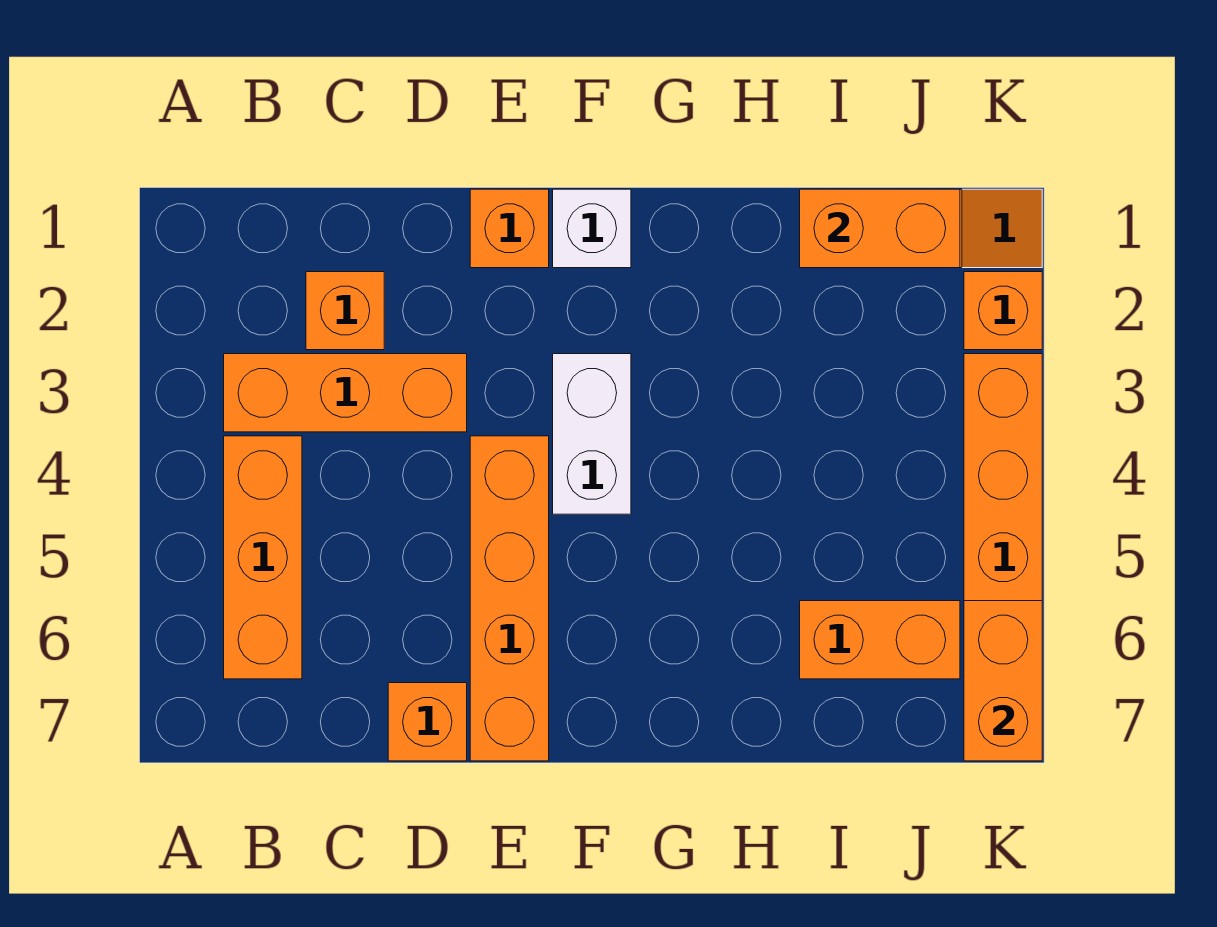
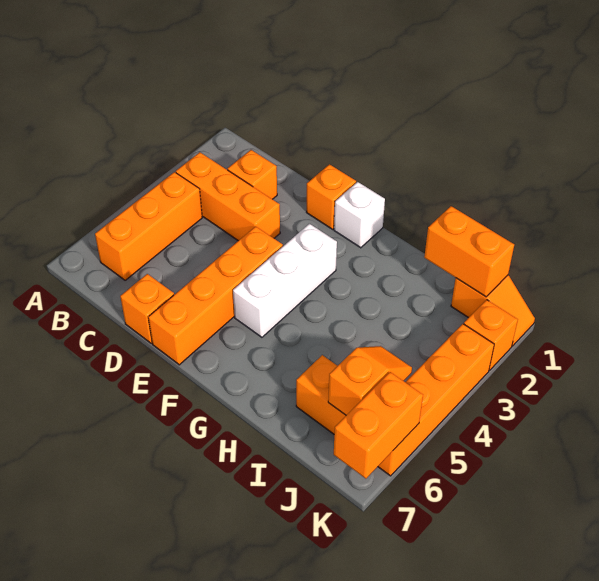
white brick F3:F4 level 1 -> white brick F3:F5 level 1
none -> orange slope J5:J6 level 2 top 6

